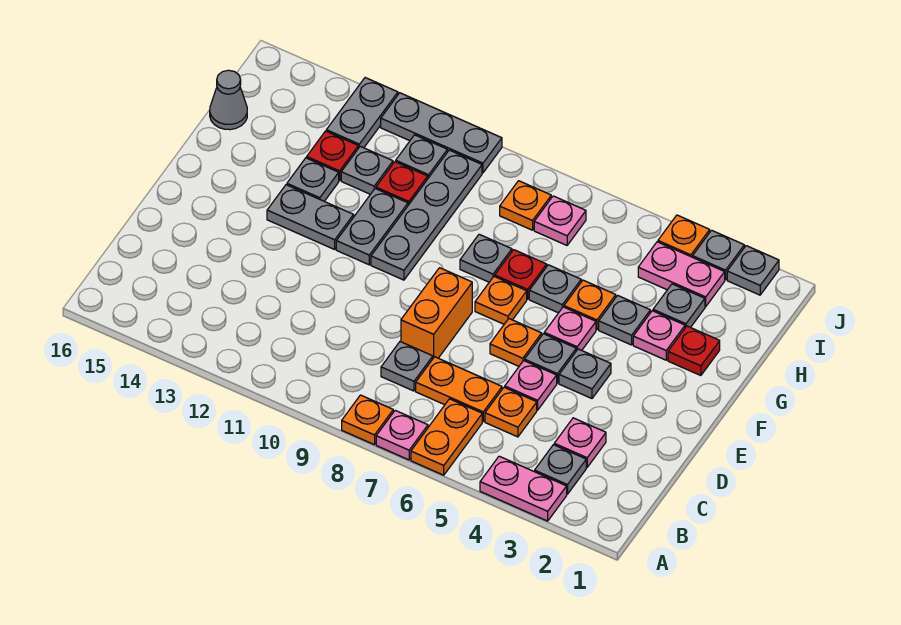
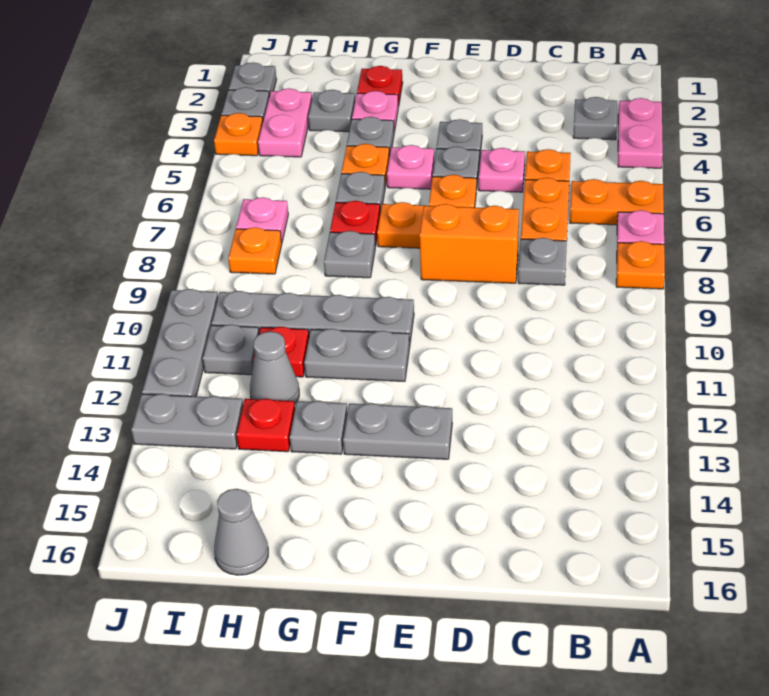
pink plate C3 level 1 -> none
grey plate F12:F13 level 1 -> grey plate E13:F13 level 1
grey plate H12 level 1 -> grey cone H12 level 1

